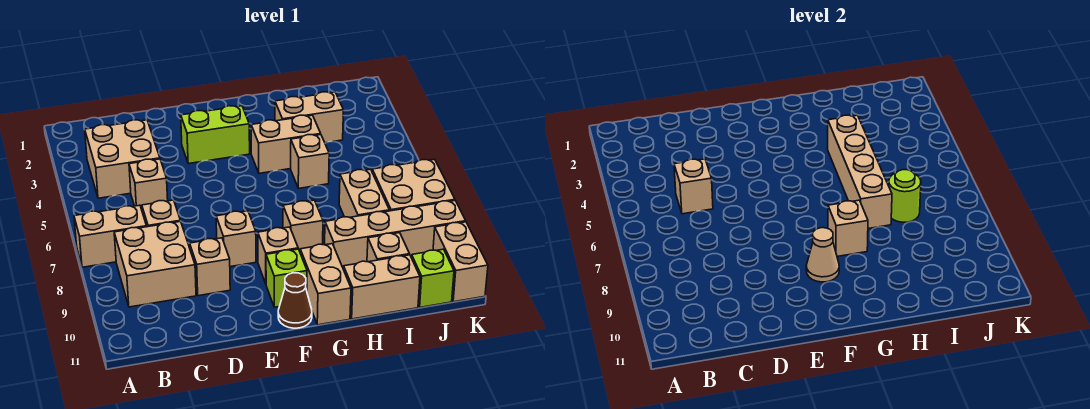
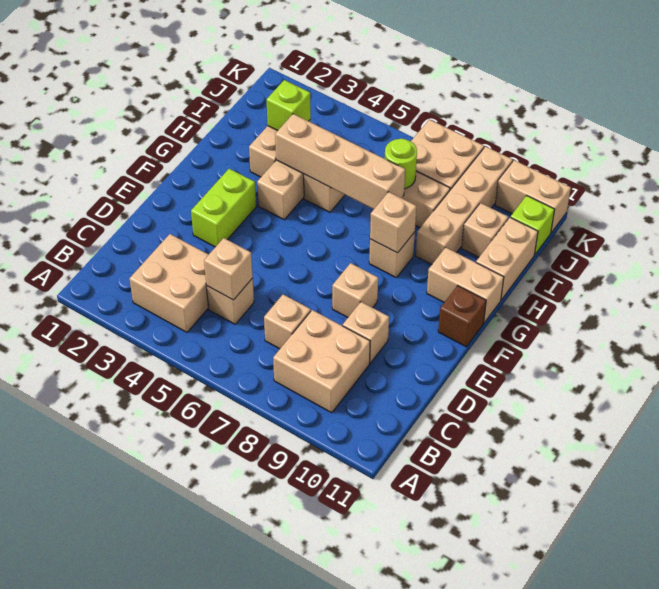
tan brick A7:B7 level 1 -> none
tan brick F9 level 1 -> none
tan cone F9 level 2 -> none
lime brick F10 level 1 -> lime brick I3 level 2
brown cone F11 level 1 -> brown brick F11 level 1

